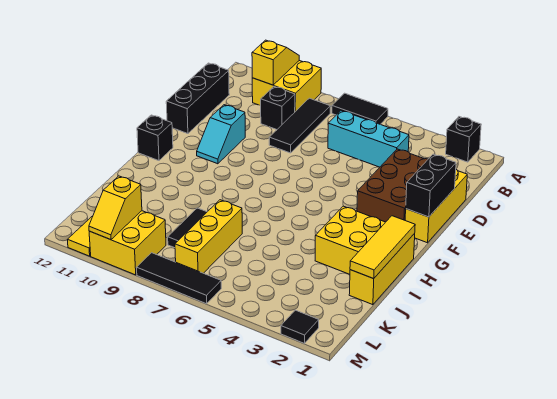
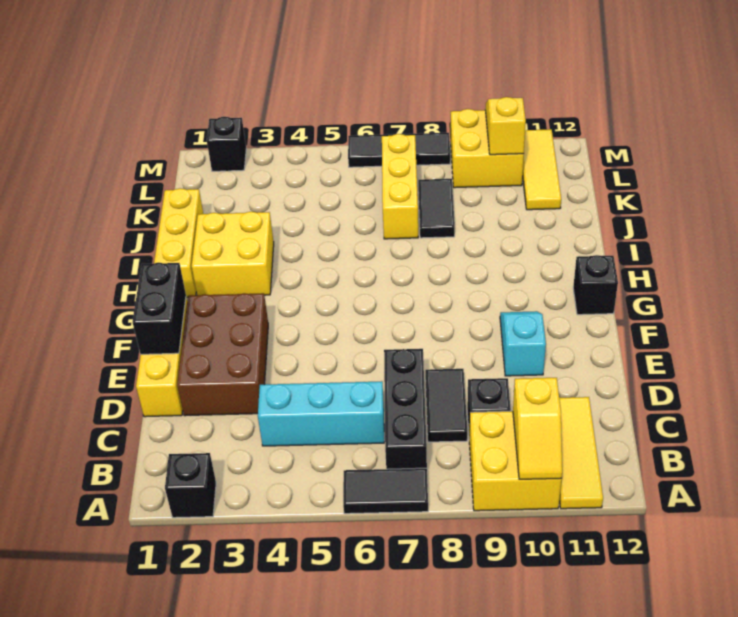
black tile B8:D8 level 1 -> black tile C8:D8 level 1
black brick C12:E12 level 1 -> black brick B7:D7 level 1
yellow tile H1:J1 level 2 -> yellow tile A11:C11 level 1
black tile M2 level 1 -> black brick M2 level 1

